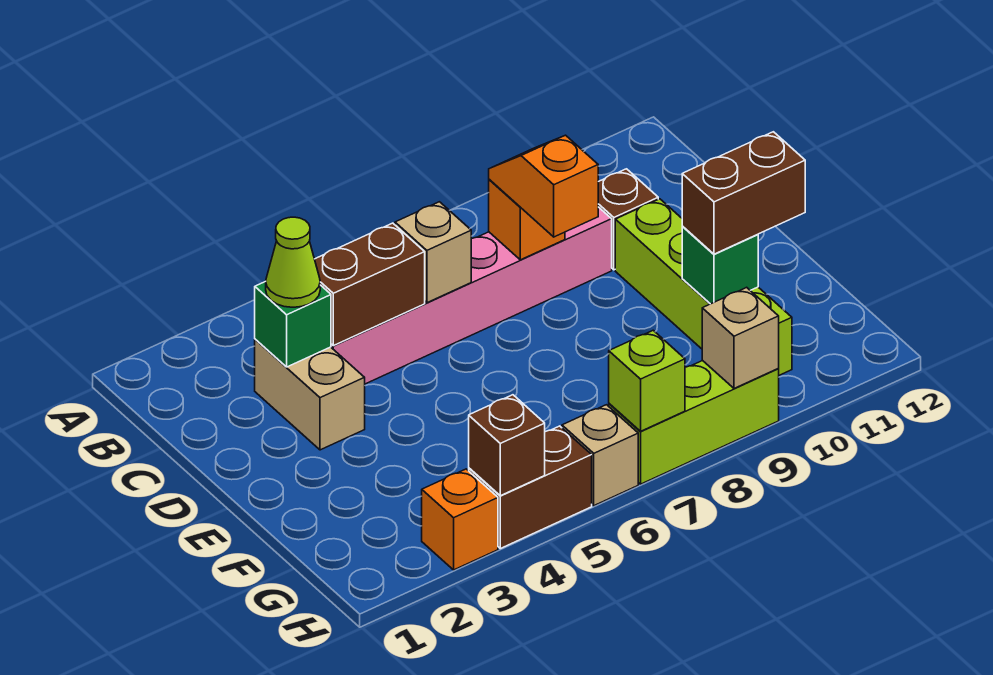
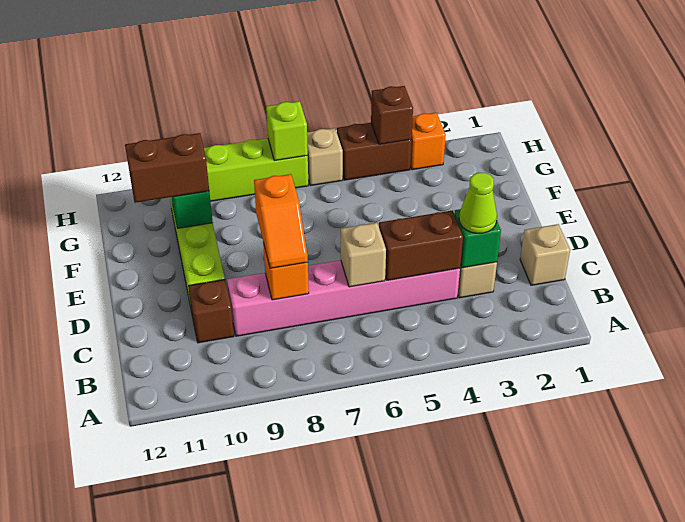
tan brick H9 level 2 -> tan brick C1 level 1

